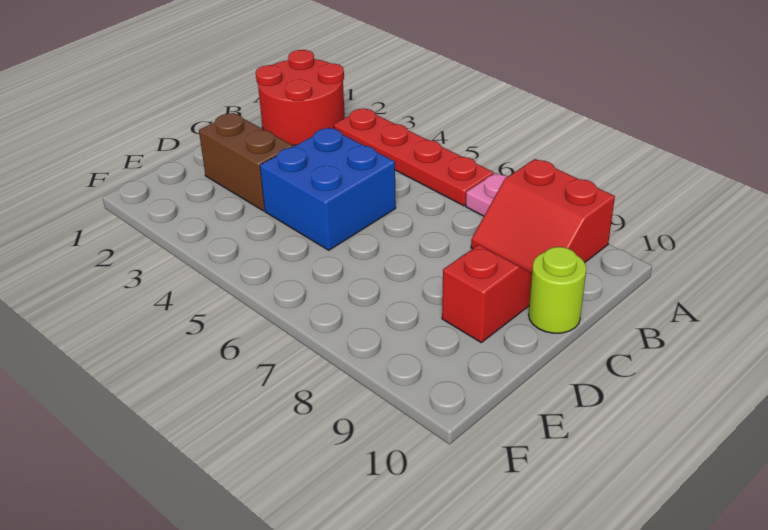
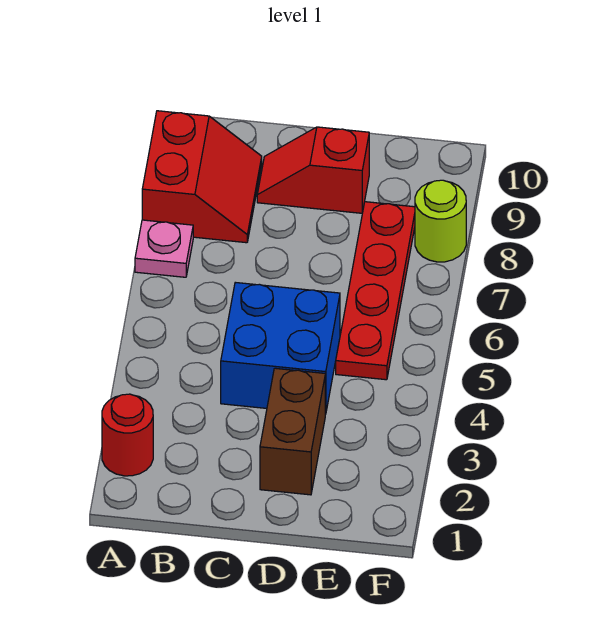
red round brick A1:B2 level 1 -> red round brick A2 level 1
red plate A3:A6 level 1 -> red plate E5:E8 level 1
lime round brick C10 level 1 -> lime round brick F8 level 1

